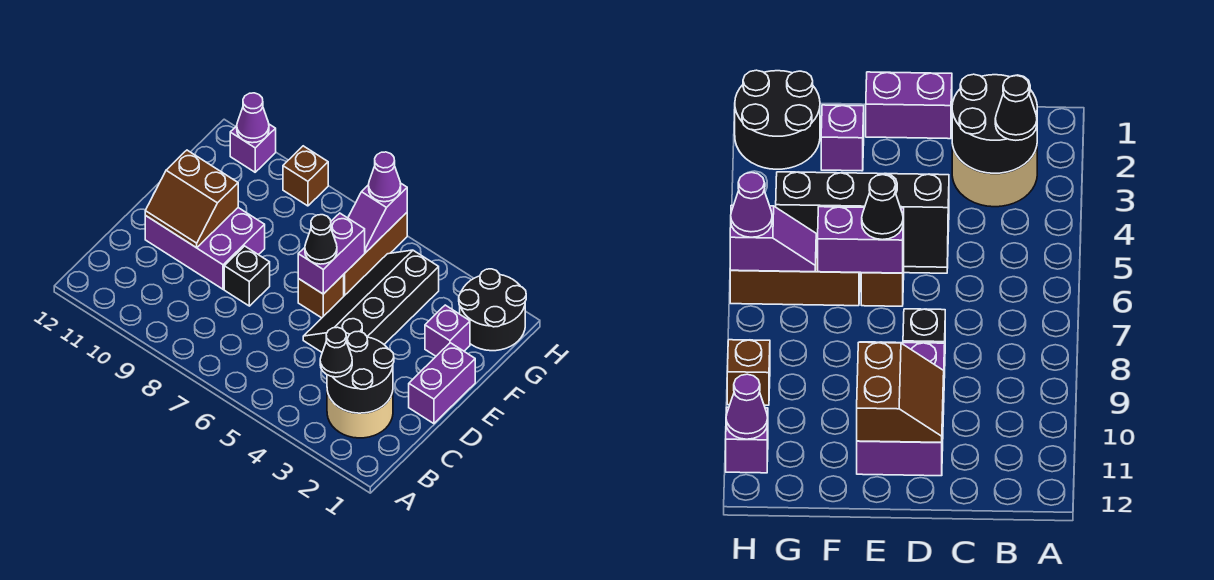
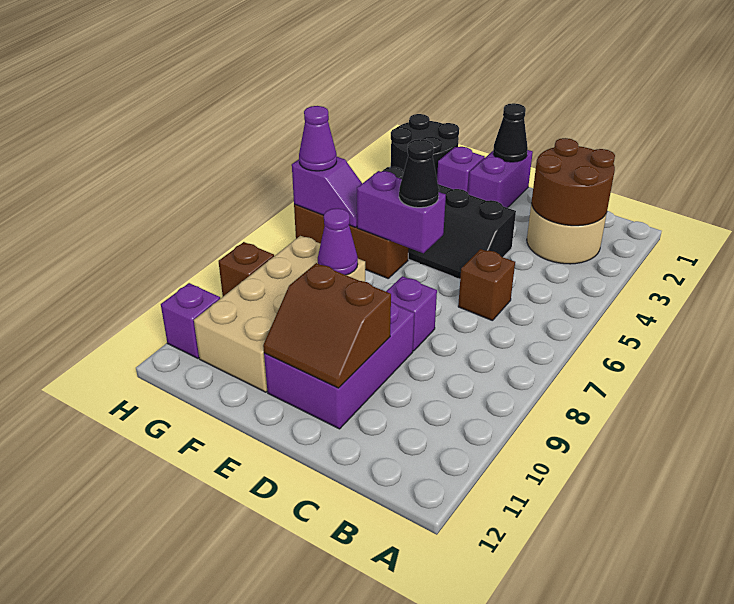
black round brick B2:C3 level 2 -> brown round brick B2:C3 level 2
black cone B3 level 3 -> black cone E1 level 2
purple brick D1:E1 level 1 -> purple brick E1:E2 level 1
black brick D8 level 1 -> purple brick D8 level 1
brown slope D10:E11 level 2 top E -> brown slope D10:E11 level 2 top 10
brown brick E6 level 1 -> brown brick C6 level 1
none -> tan brick F8:G11 level 1
purple cone H11 level 2 -> purple cone F8 level 2

